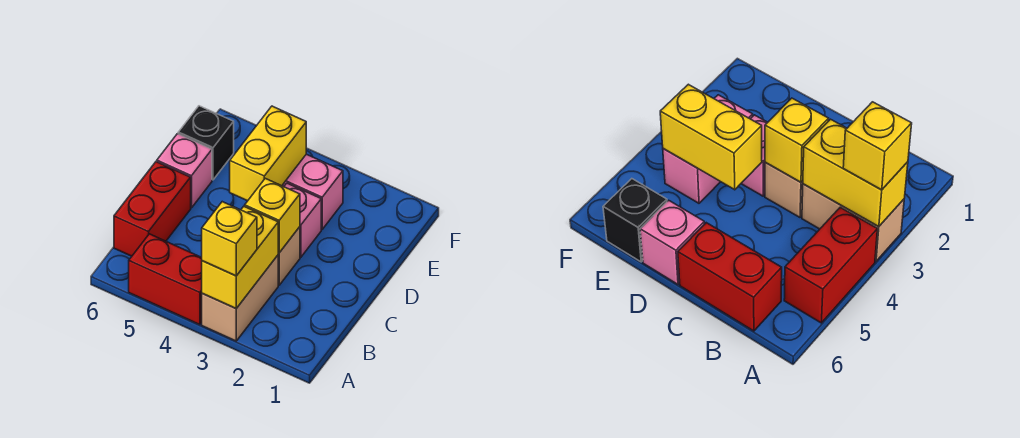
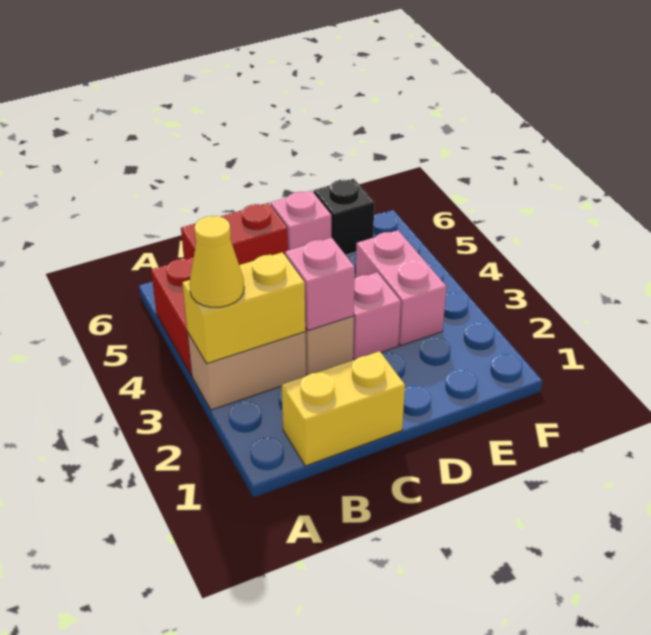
yellow brick A3 level 3 -> yellow cone A3 level 3
yellow brick C3 level 2 -> pink brick C3 level 2
yellow brick D4:E4 level 2 -> yellow brick B1:C1 level 1

